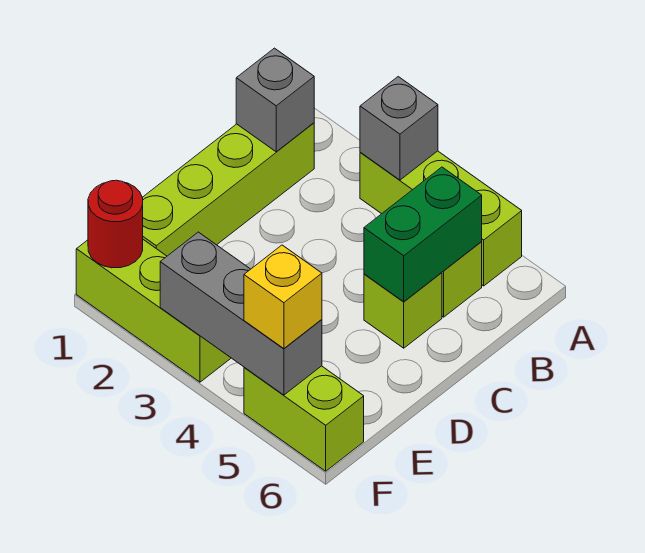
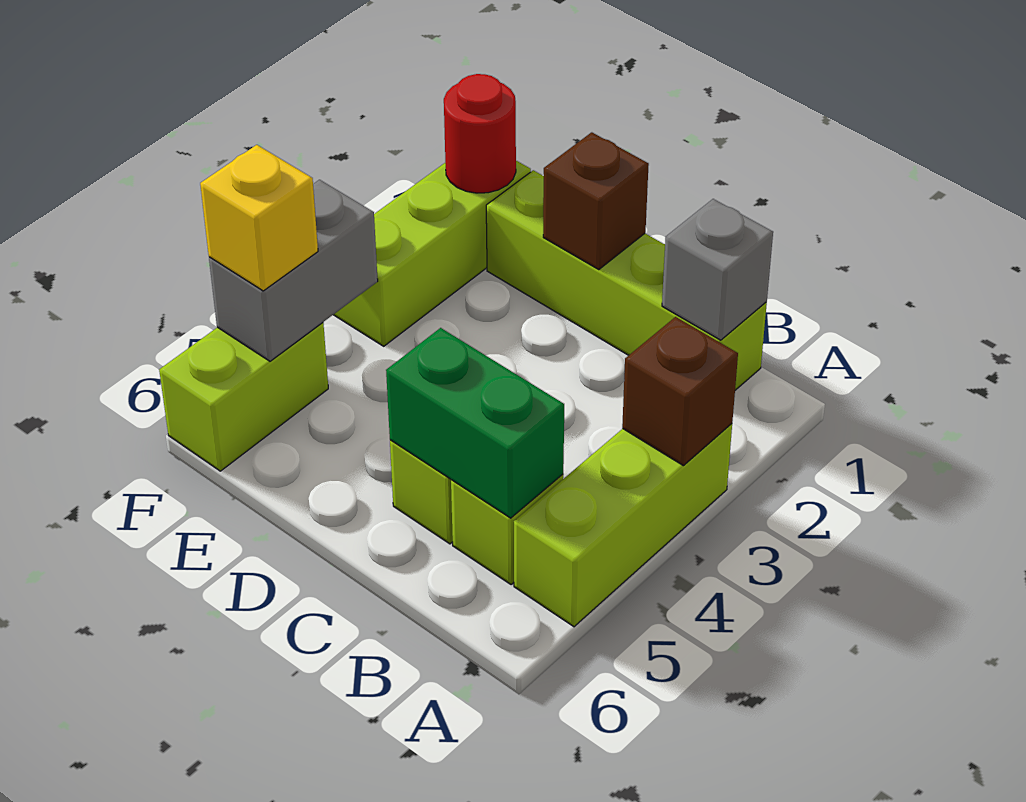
grey brick A3 level 2 -> brown brick A3 level 2
none -> brown brick D1 level 2
grey brick F3:F5 level 2 -> grey brick F4:F5 level 2

